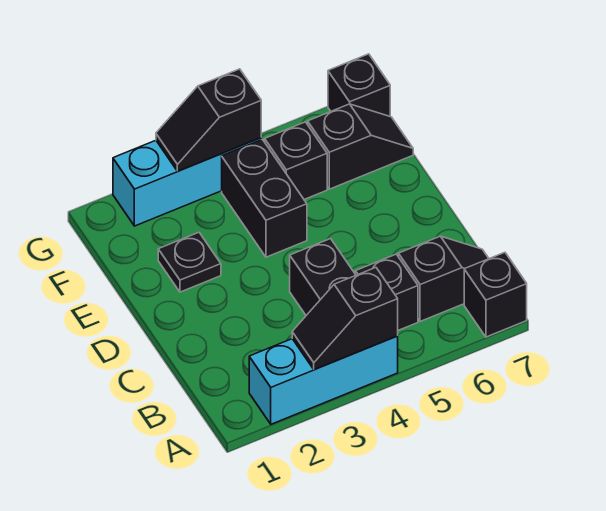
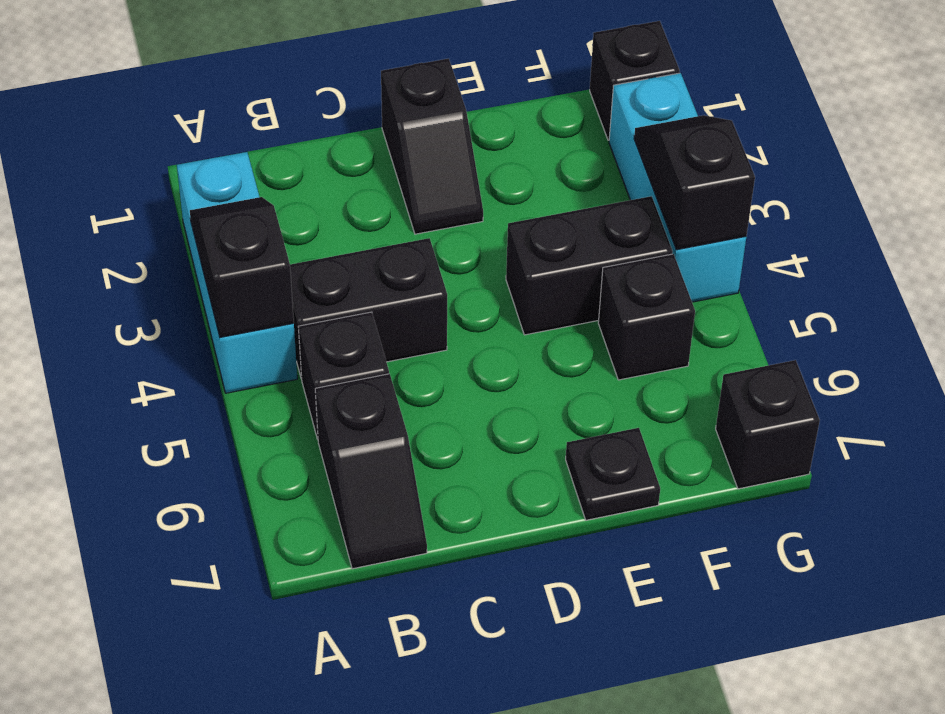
black brick A7 level 1 -> black brick G1 level 1
black plate E2 level 1 -> black plate E7 level 1
black slope F6:F7 level 1 top 6 -> black slope D1:D2 level 1 top 1

